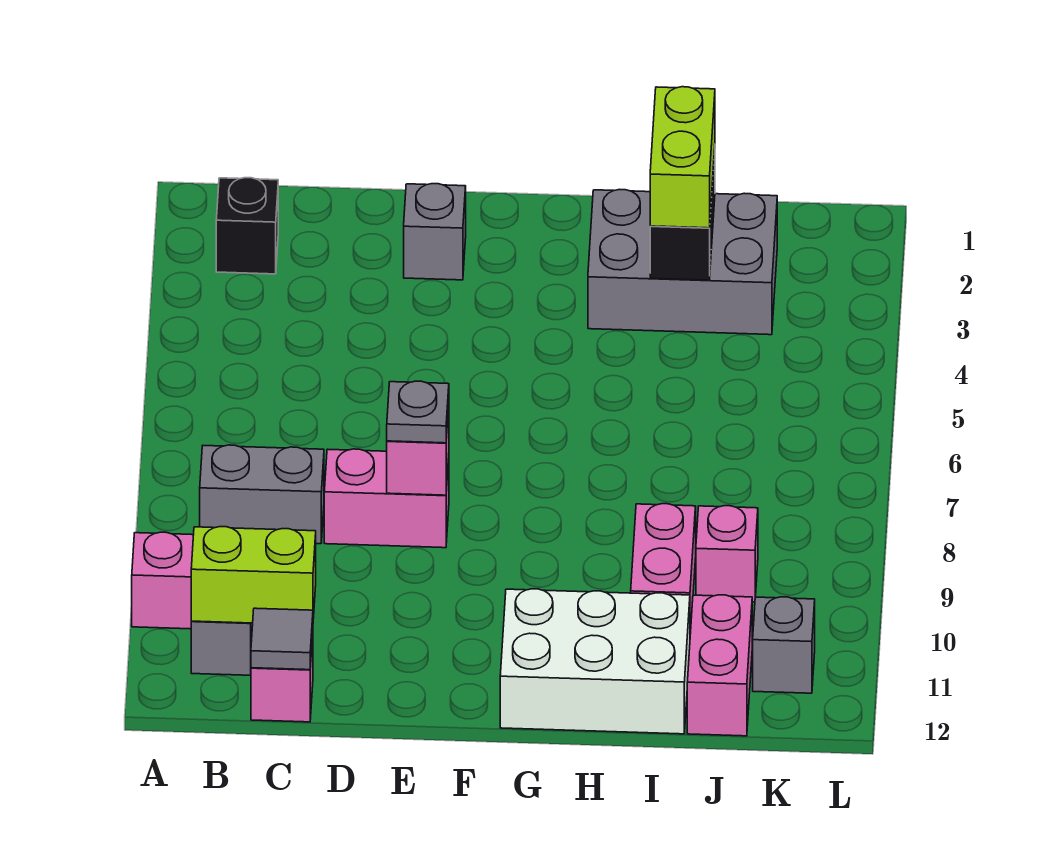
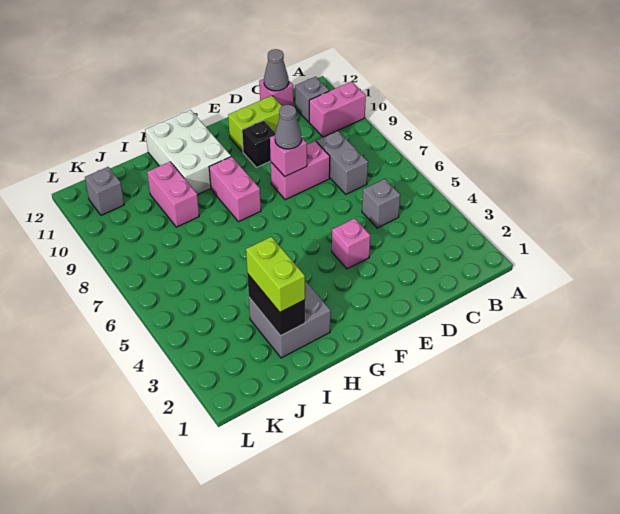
black brick B2 level 1 -> black brick E10 level 1
grey brick B8:C8 level 1 -> grey brick C7:C8 level 1
lime brick B11:C11 level 2 -> lime brick D11:E11 level 1
grey tile C12 level 2 -> grey cone C12 level 2
grey brick E2 level 1 -> grey brick C5 level 1
grey plate E8 level 3 -> grey cone E8 level 3
white brick G11:I12 level 1 -> white brick G10:H12 level 1
grey brick H2:J3 level 1 -> grey brick H2:I3 level 1
pink brick J9 level 1 -> pink brick E4 level 1
pink brick J11:J12 level 1 -> pink brick G8:G9 level 1

